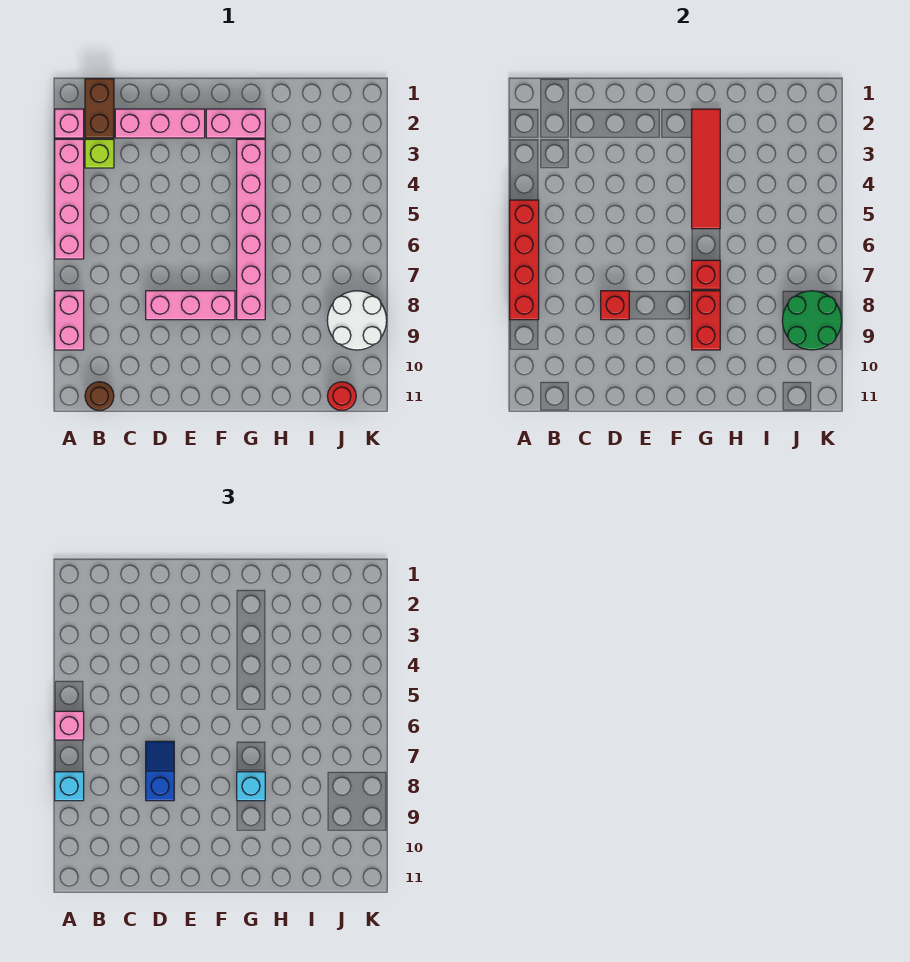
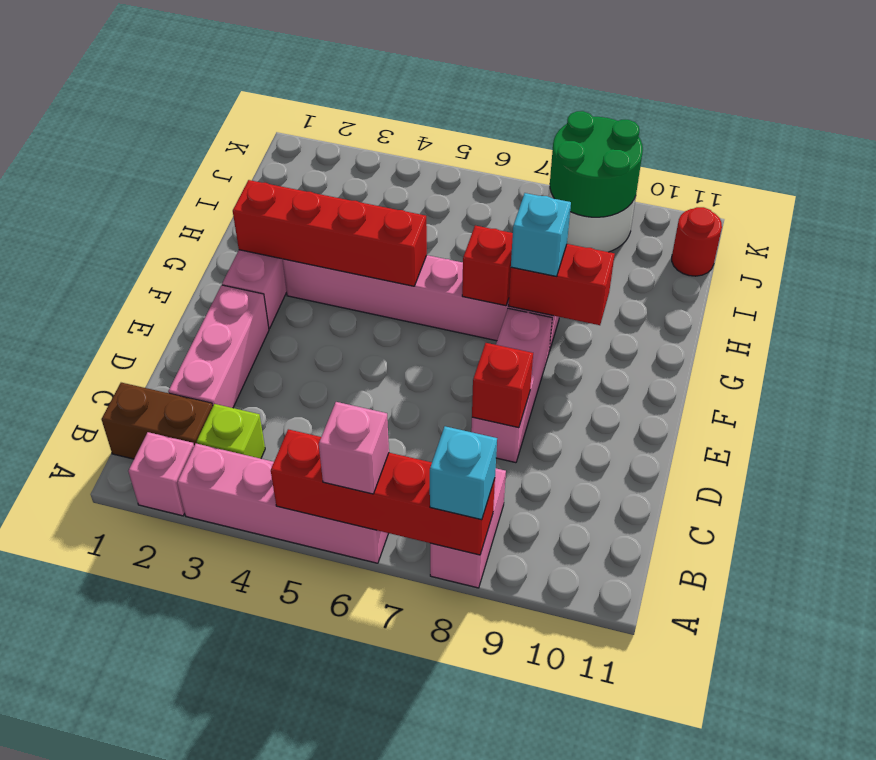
pink brick A8:A9 level 1 -> pink brick A8:B8 level 1
brown round brick B11 level 1 -> none
blue slope D7:D8 level 3 top 8 -> none
red tile G2:G5 level 2 -> red brick G2:G5 level 2

